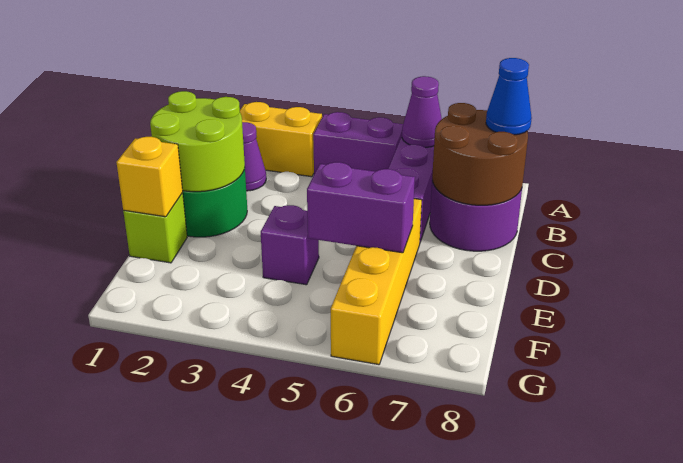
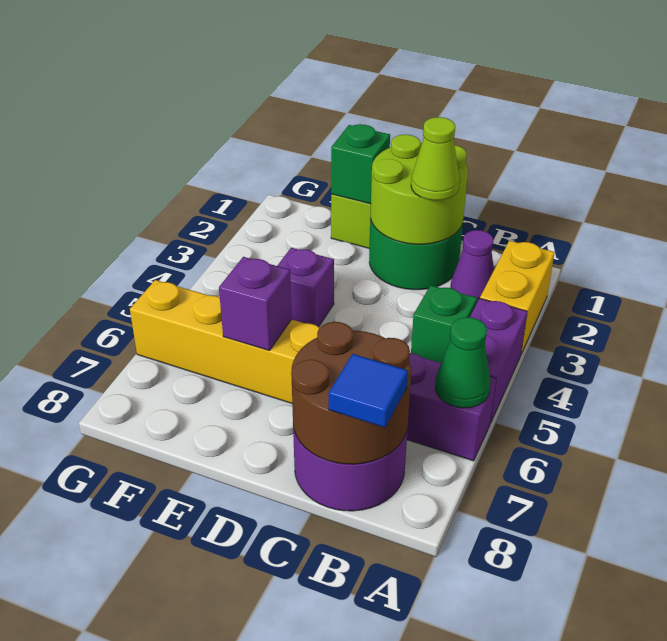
purple cone A6 level 2 -> green cone A6 level 2
none -> green brick B4 level 1
blue cone B8 level 3 -> blue tile B8 level 3
none -> lime cone C2 level 3
yellow brick E1 level 2 -> green brick E1 level 2
purple brick E5:E6 level 2 -> purple brick E6 level 2

